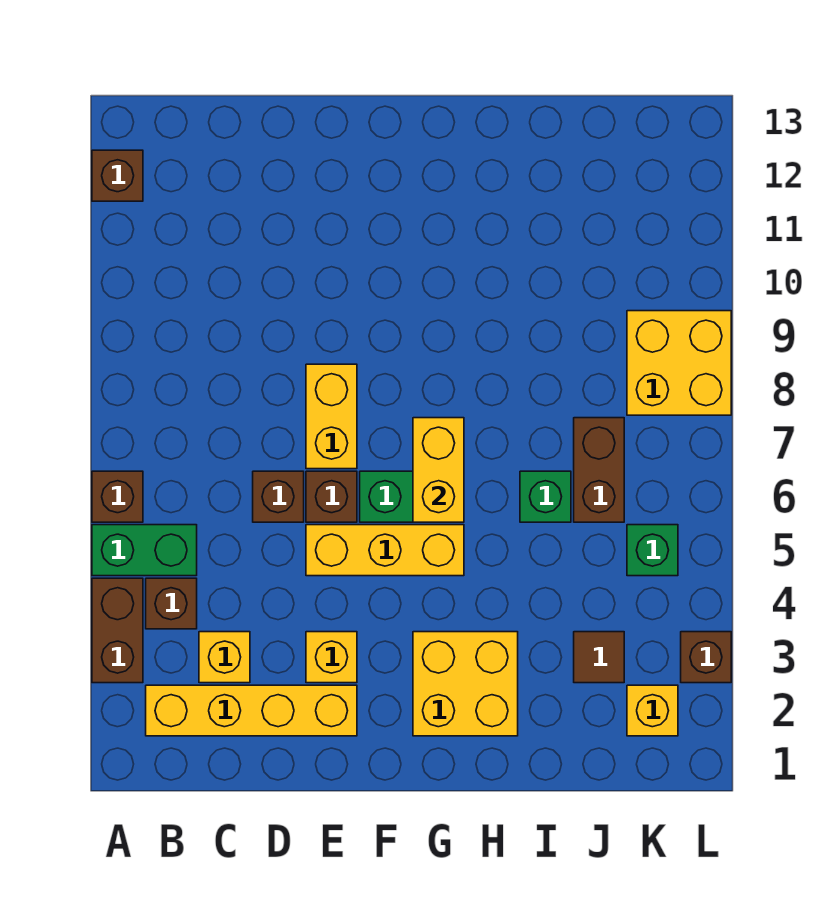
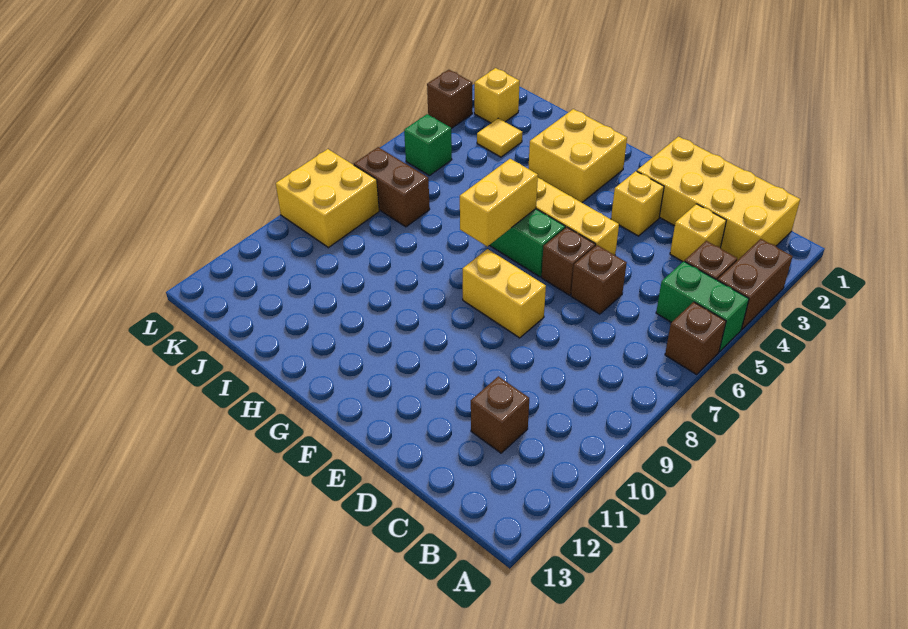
brown brick A12 level 1 -> brown brick C11 level 1
yellow brick B2:E2 level 1 -> yellow brick B1:E2 level 1
yellow brick E7:E8 level 1 -> yellow brick E8:F8 level 1
green brick I6 level 1 -> none
brown tile J3 level 1 -> yellow tile J3 level 1
brown brick J6:J7 level 1 -> brown brick J7:K7 level 1

